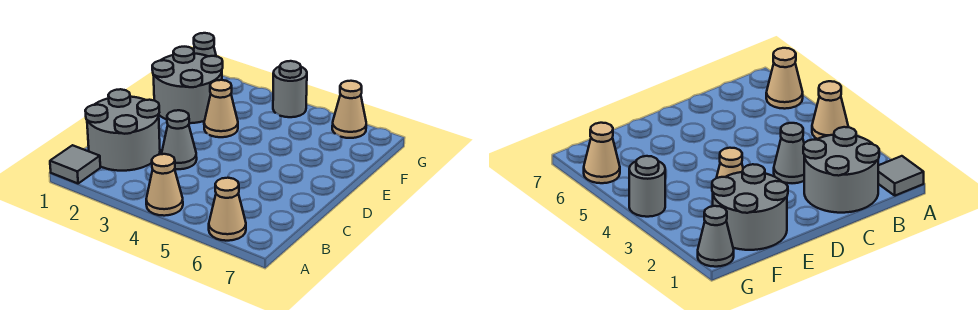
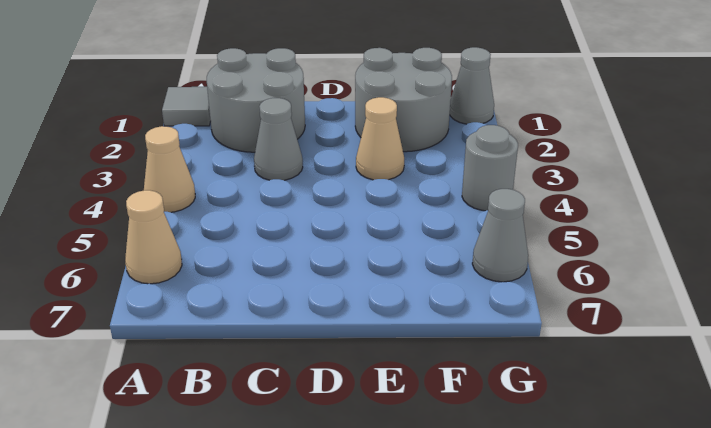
tan cone G6 level 1 -> grey cone G6 level 1

